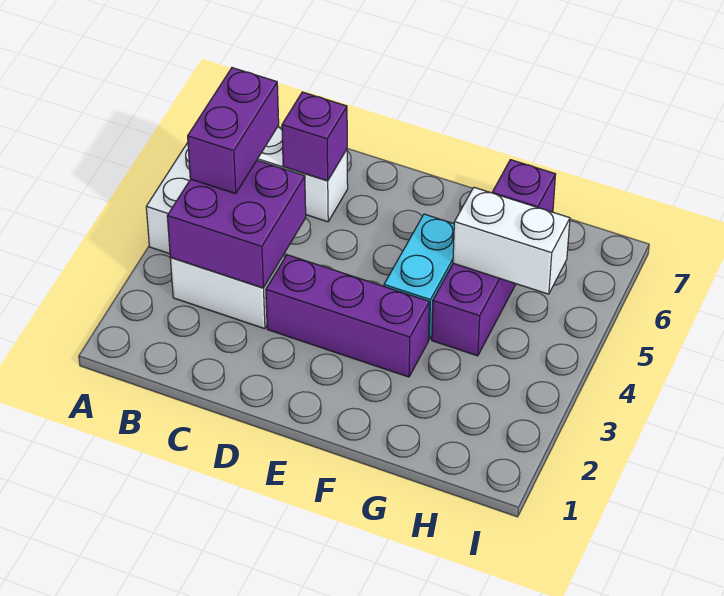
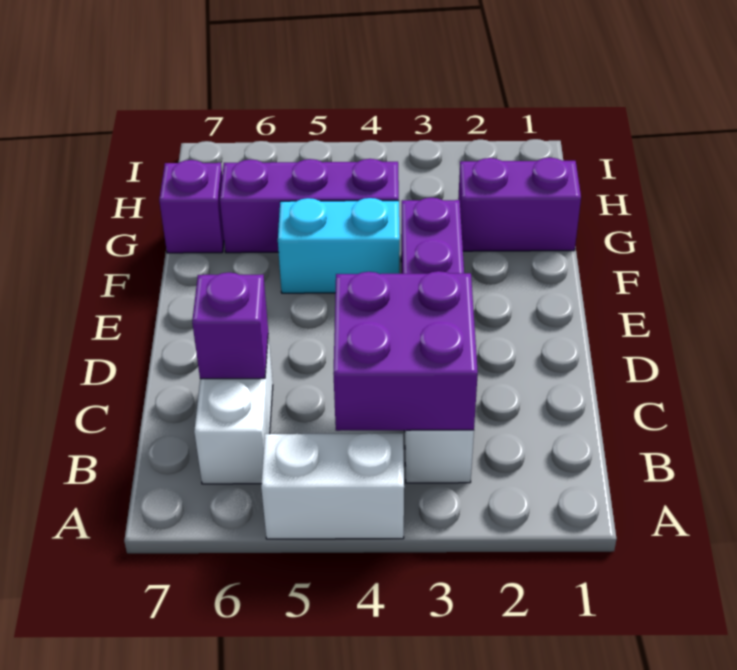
purple brick B4:B5 level 3 -> purple brick G1:G2 level 1
white brick G5:H5 level 2 -> none

